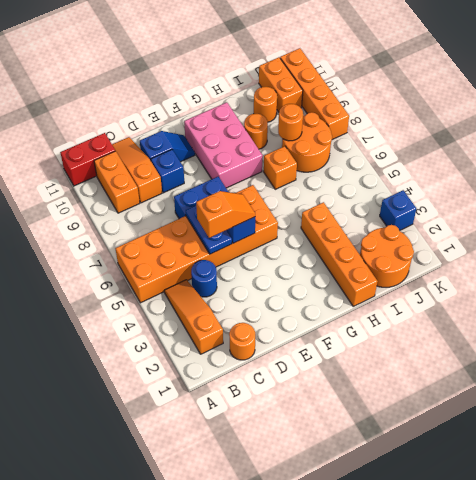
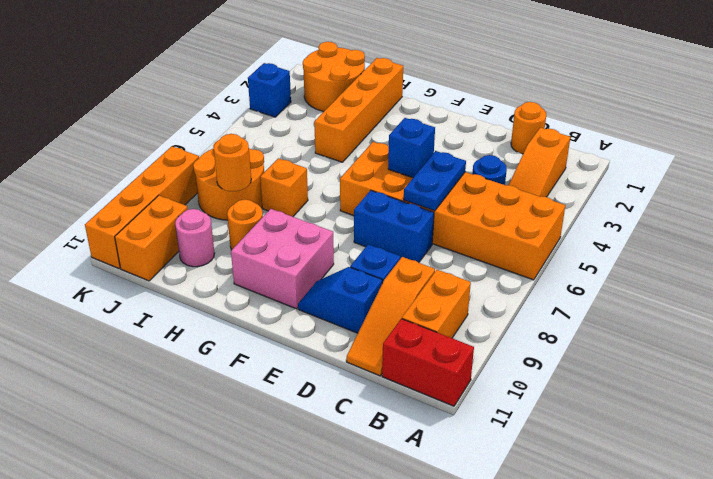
orange slope D5:E5 level 3 top D -> none
pink brick F8:G10 level 1 -> pink brick F9:G10 level 1
orange round brick I10 level 1 -> pink round brick I10 level 1

